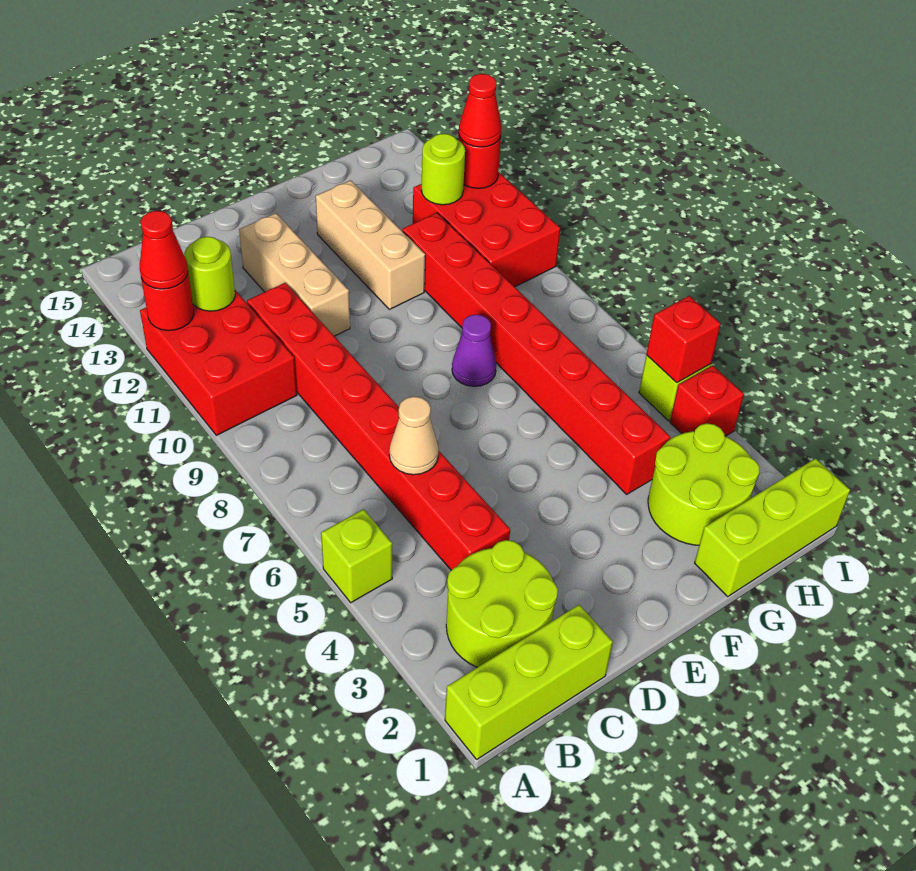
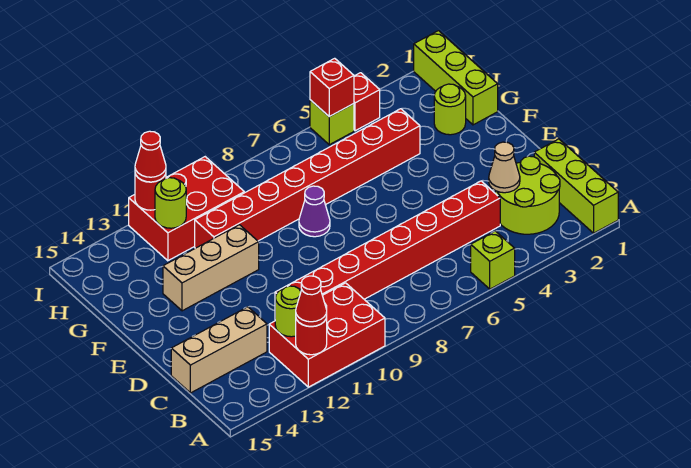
tan cone C6 level 2 -> tan cone C3 level 2
tan brick D11:D13 level 1 -> tan brick C13:C15 level 1
lime round brick G2:H3 level 1 -> lime round brick G2 level 1

